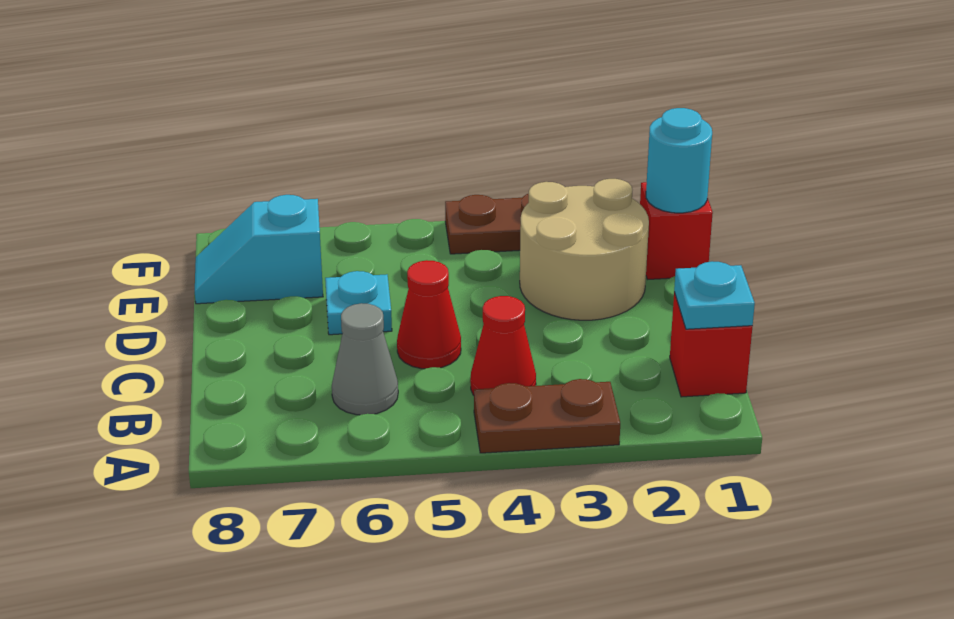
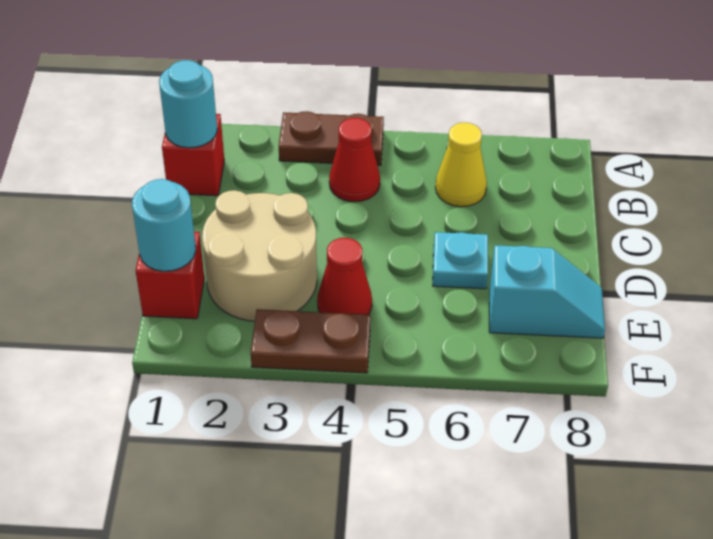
cyan plate B1 level 2 -> cyan round brick B1 level 2
grey cone B6 level 1 -> yellow cone B6 level 1
red cone C5 level 1 -> red cone E4 level 1

